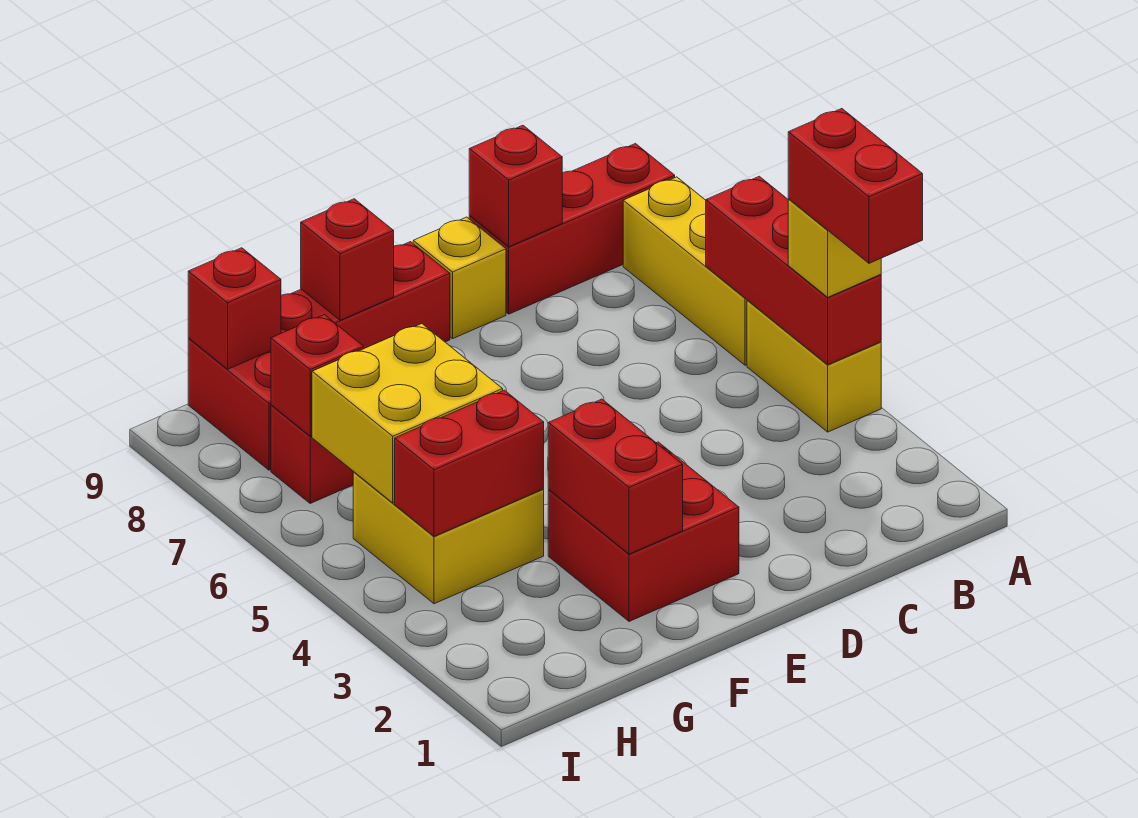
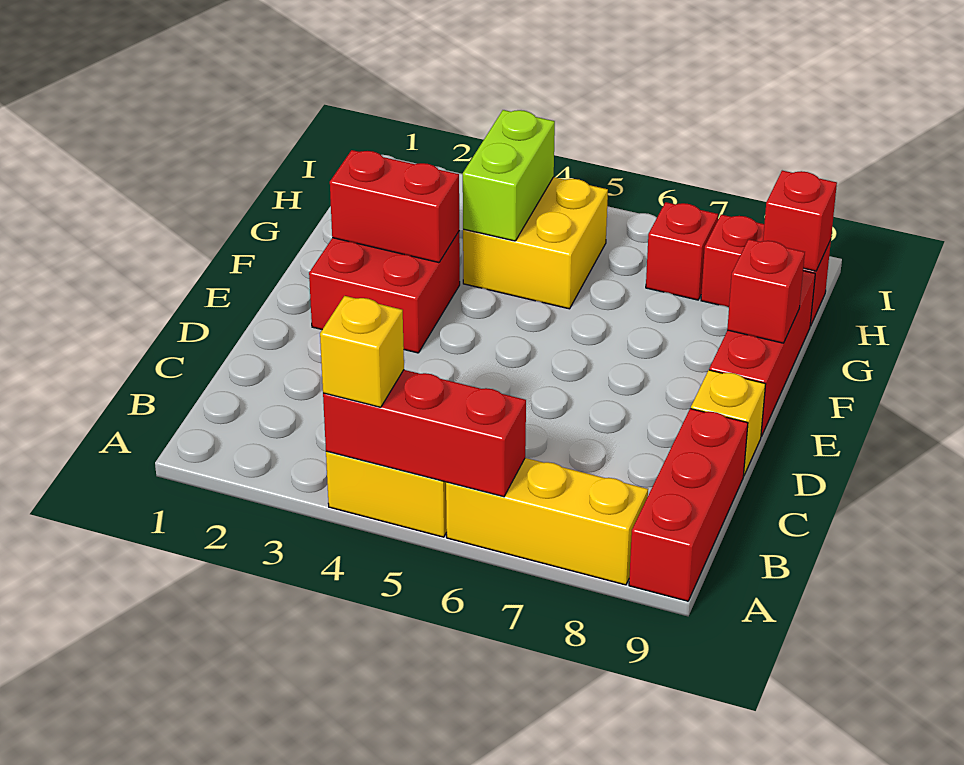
red brick A3:A4 level 4 -> none
red brick C9 level 2 -> none
red brick G4:H4 level 2 -> lime brick G4:H4 level 2
yellow brick G5:H6 level 2 -> none
red brick H7 level 2 -> none

